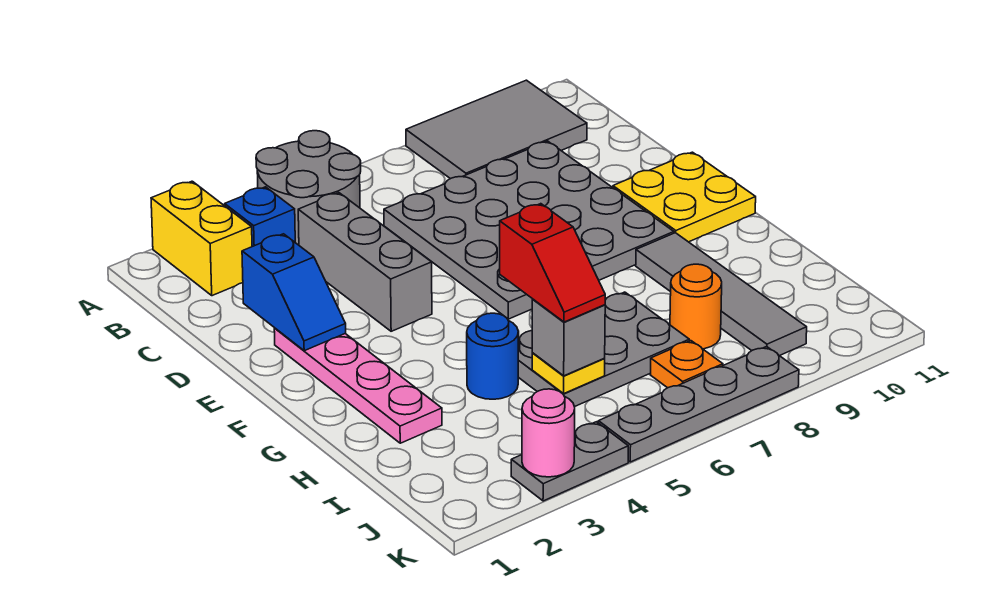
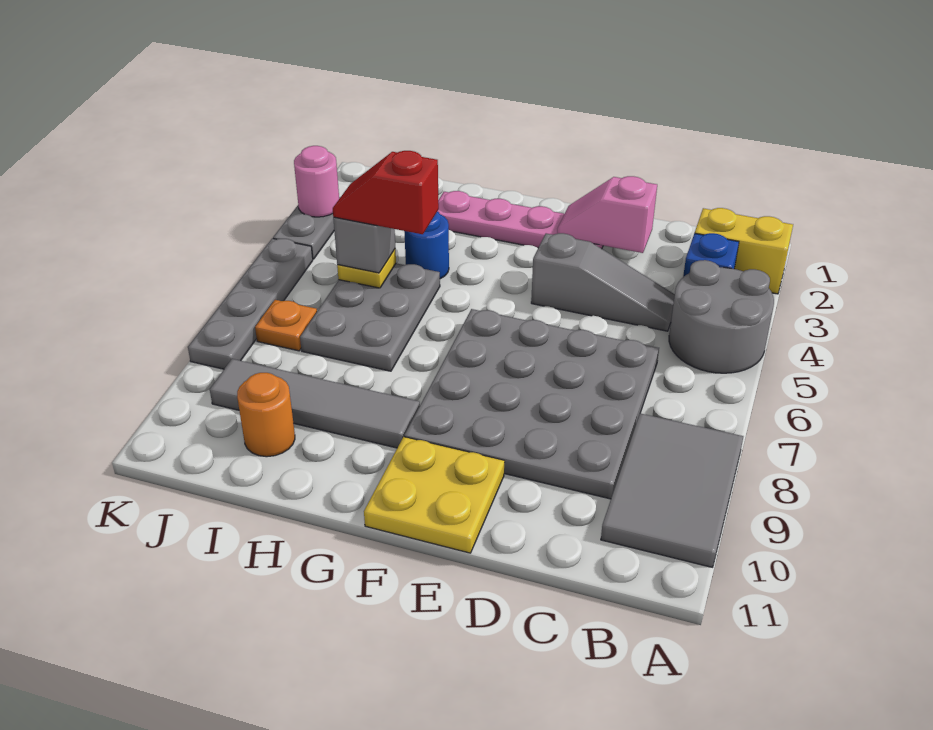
grey brick C4:E4 level 1 -> grey slope C4:E4 level 1 top E
blue slope D2:E2 level 2 top D -> pink slope D2:E2 level 2 top D
orange round brick I8 level 1 -> orange round brick I10 level 1

